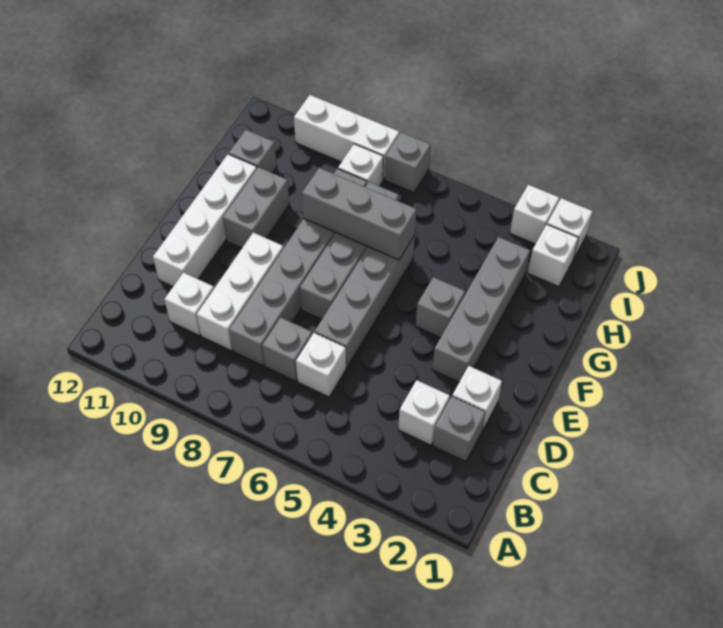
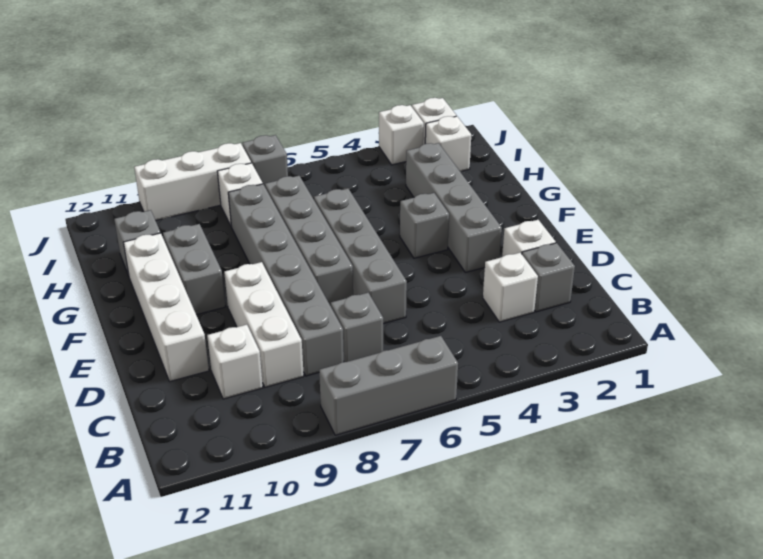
white brick C6 level 1 -> none
grey brick G6:G8 level 2 -> grey brick A6:A8 level 1

